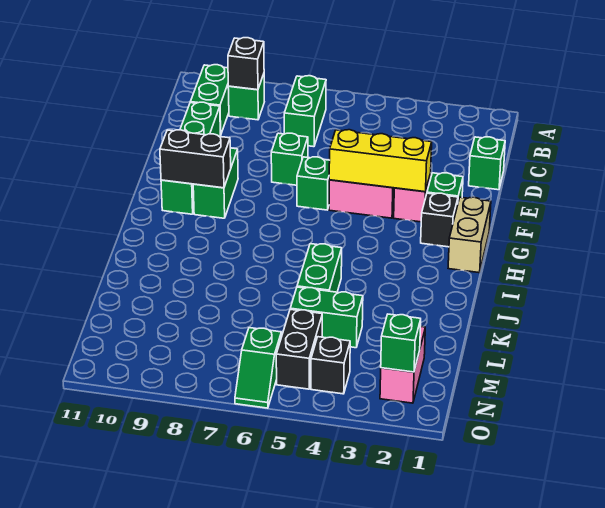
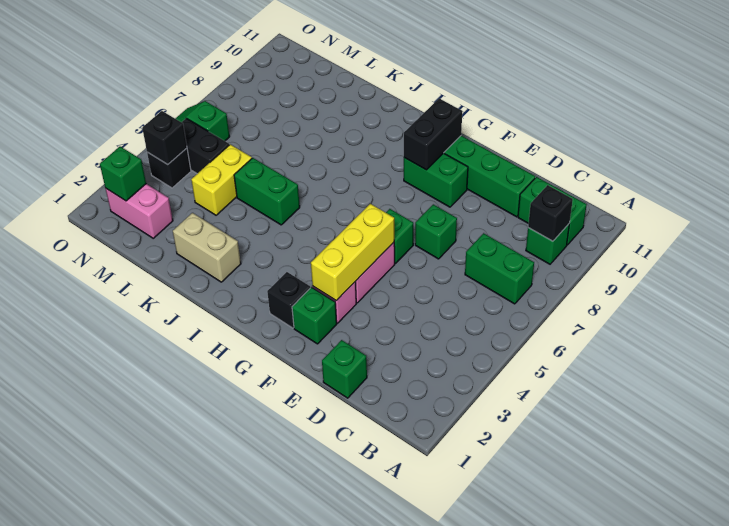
tan brick G1:H1 level 1 -> tan brick J2:K2 level 1
green brick L4:L5 level 1 -> yellow brick L4:L5 level 1
none -> black brick N4 level 2

